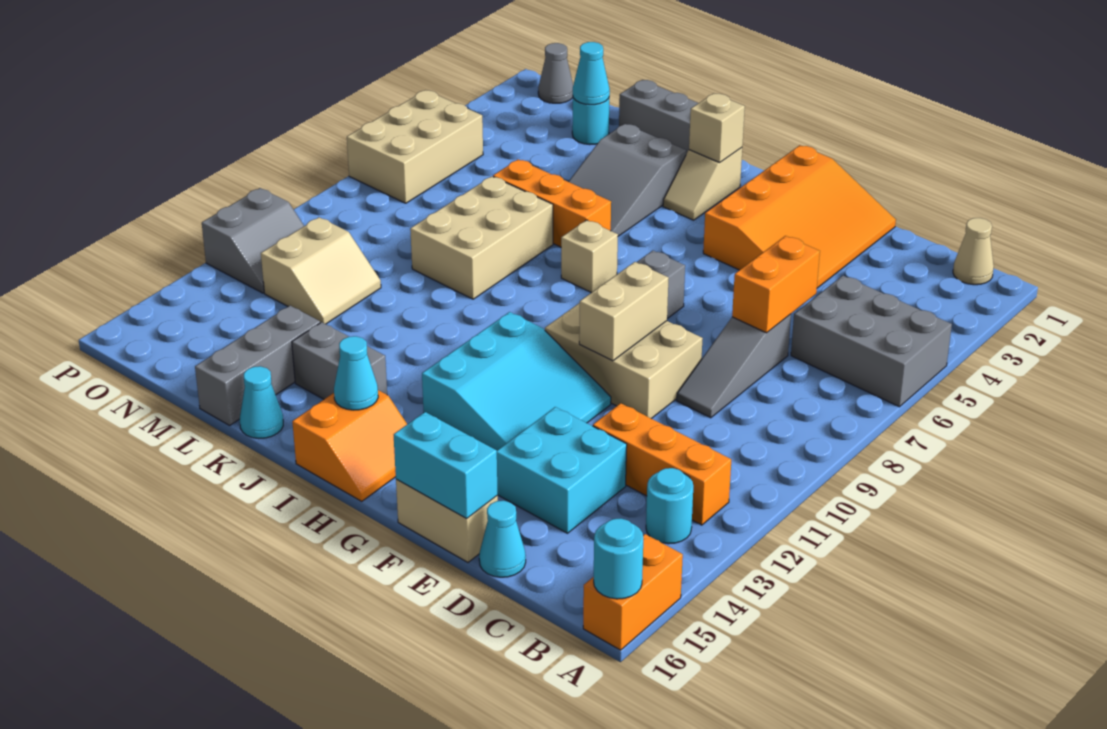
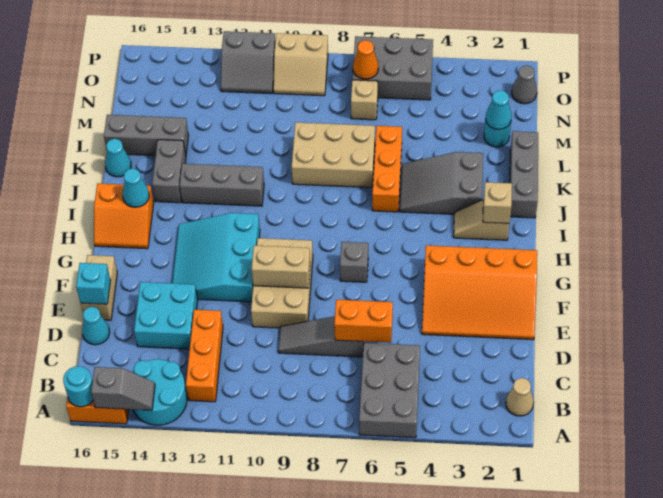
none -> grey slope A14:A15 level 2 top 15
cyan round brick B13 level 1 -> cyan round brick A13:B14 level 1
cyan brick E16:F16 level 2 -> cyan brick E16 level 2
cyan slope F11:H13 level 1 top H -> cyan slope F11:H13 level 1 top 11
tan brick I7 level 1 -> tan brick N7 level 1
none -> grey brick J11:J13 level 1
tan slope M11:N12 level 1 top N -> tan slope O9:P10 level 1 top P
tan brick O5:P7 level 1 -> grey brick O5:P7 level 1
none -> orange cone O7 level 2

